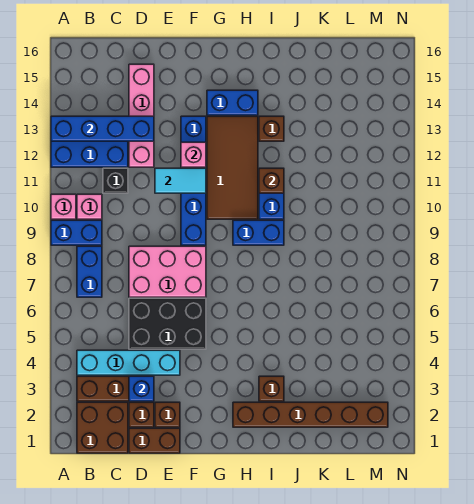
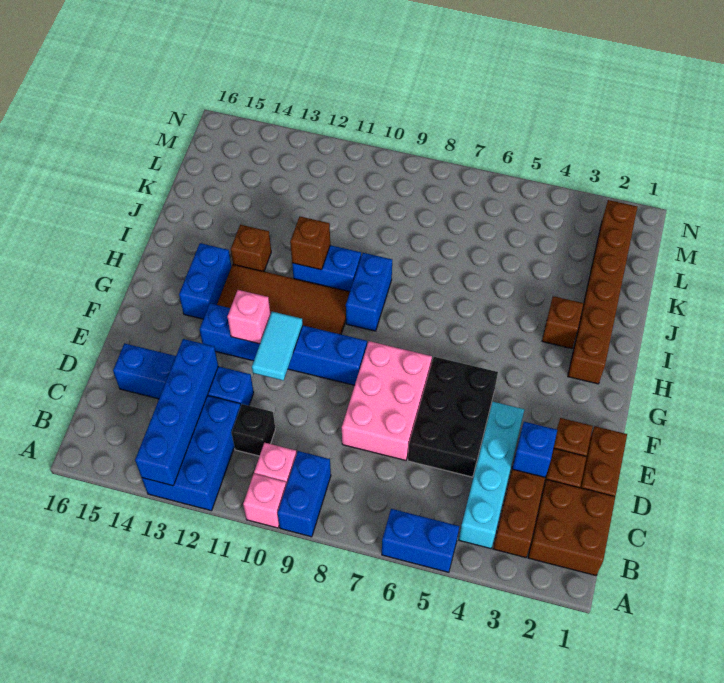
blue brick B7:B8 level 1 -> blue brick A5:A6 level 1
pink brick D12:D15 level 1 -> blue brick D12:D15 level 1

